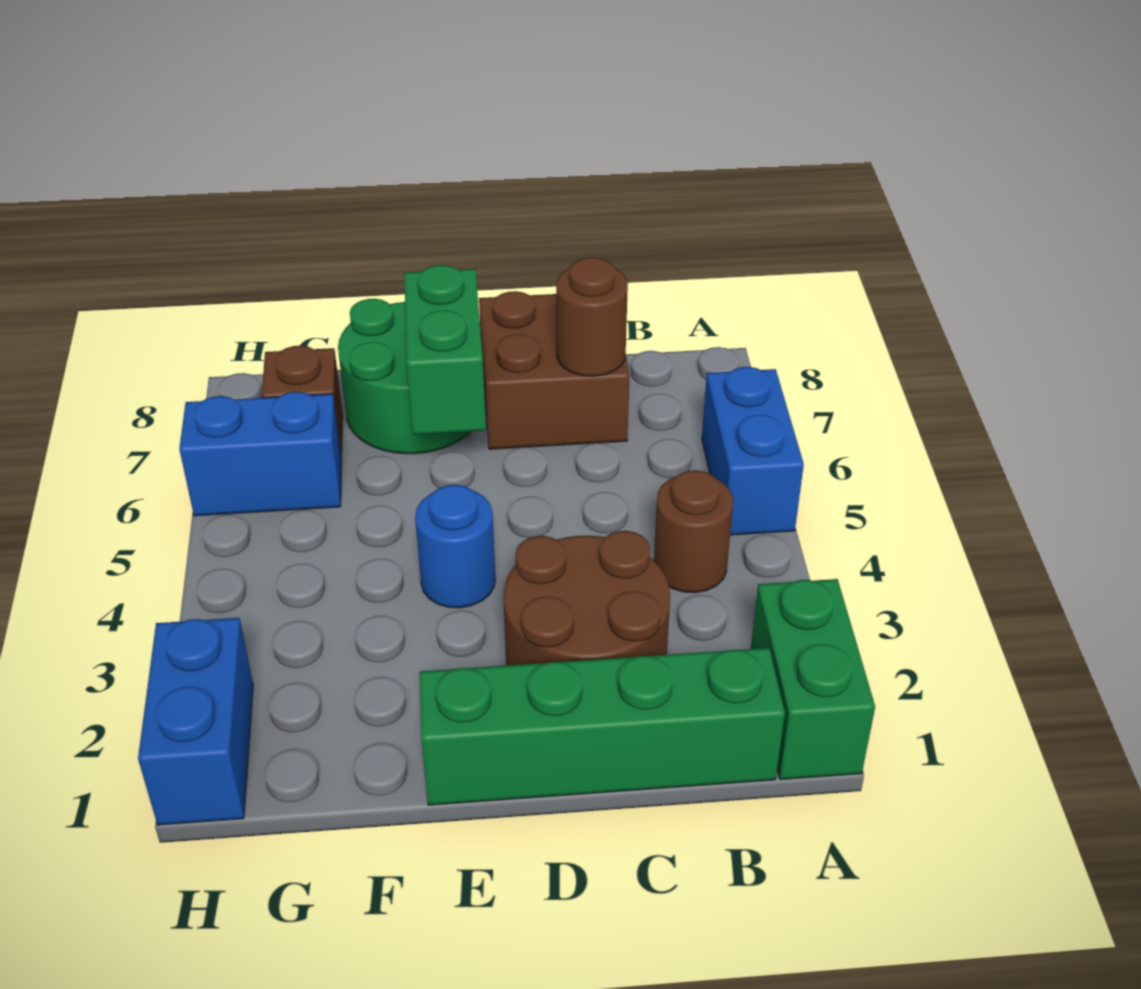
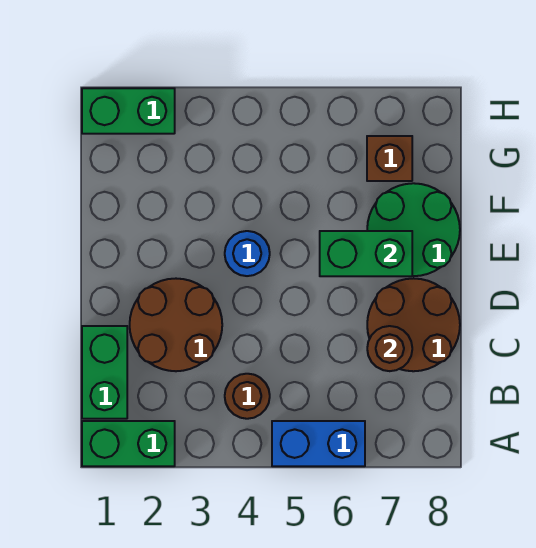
green brick B1:E1 level 1 -> green brick B1:C1 level 1
brown brick C7:D8 level 1 -> brown round brick C7:D8 level 1
blue brick G6:H6 level 1 -> none
blue brick H1:H2 level 1 -> green brick H1:H2 level 1

